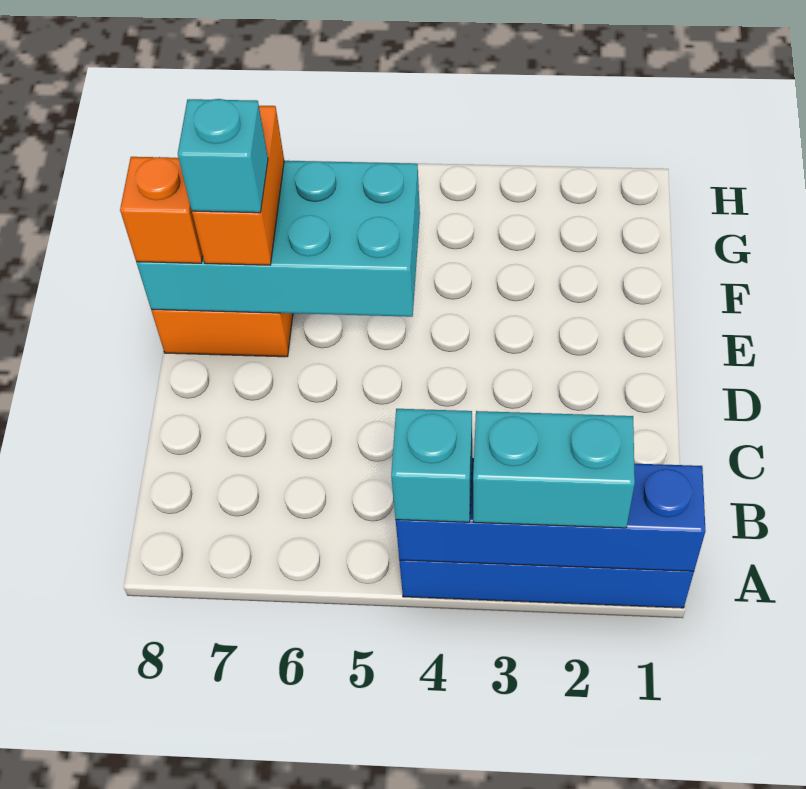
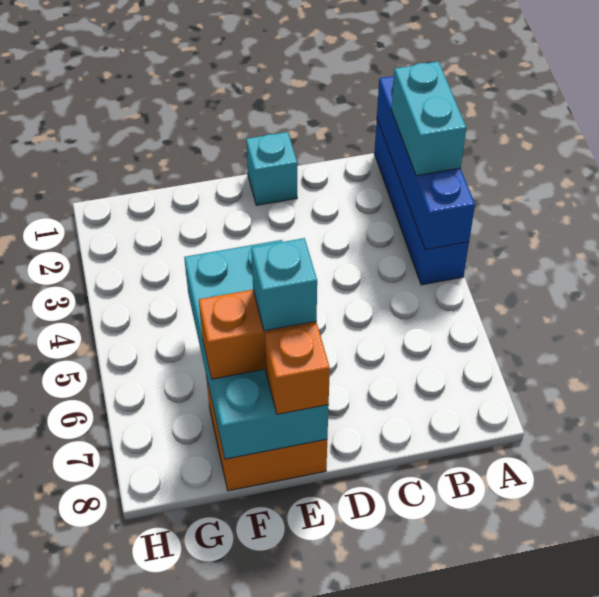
cyan brick A4 level 3 -> cyan brick D1 level 1

